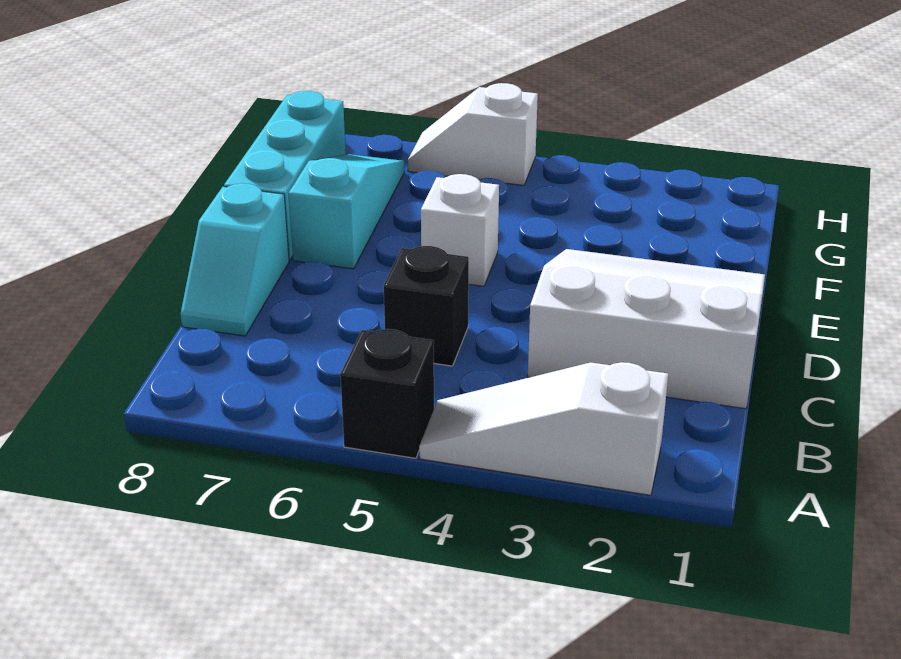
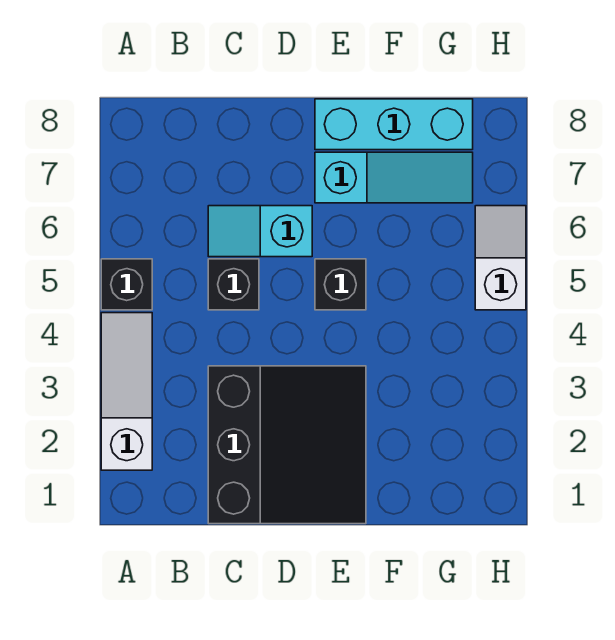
white slope C1:E3 level 1 top C -> black slope C1:E3 level 1 top C
cyan slope C8:D8 level 1 top D -> cyan slope C6:D6 level 1 top D
white brick E5 level 1 -> black brick E5 level 1

